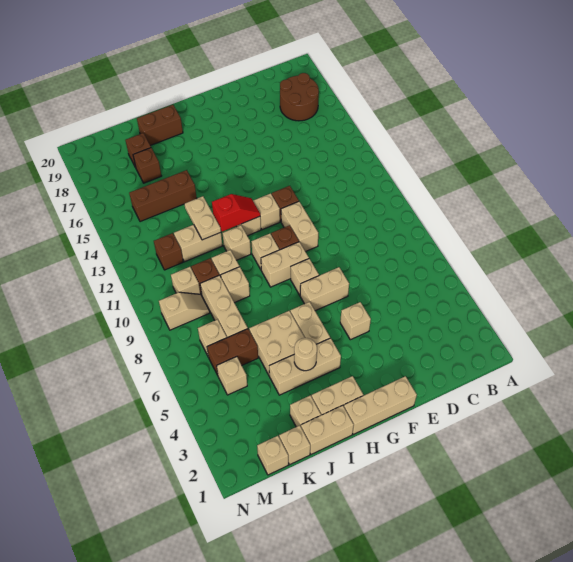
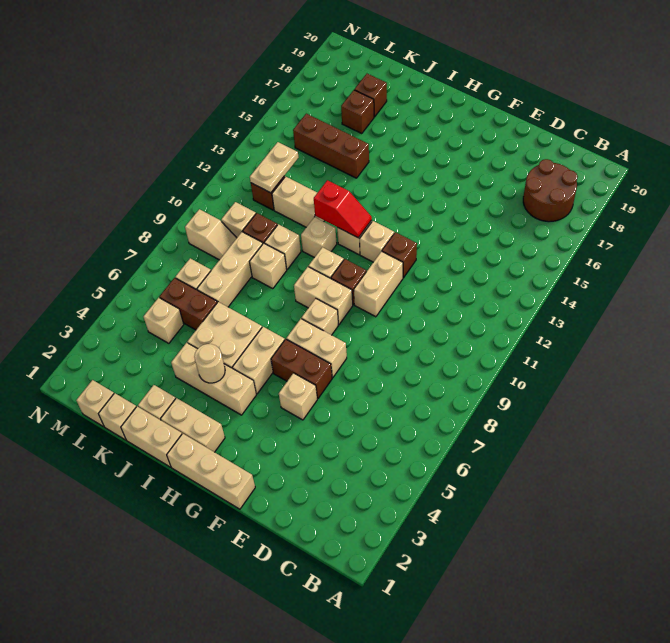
brown brick I19:J19 level 1 -> brown brick F6:G6 level 1
tan plate J12:J13 level 2 -> tan plate L12:L13 level 2

